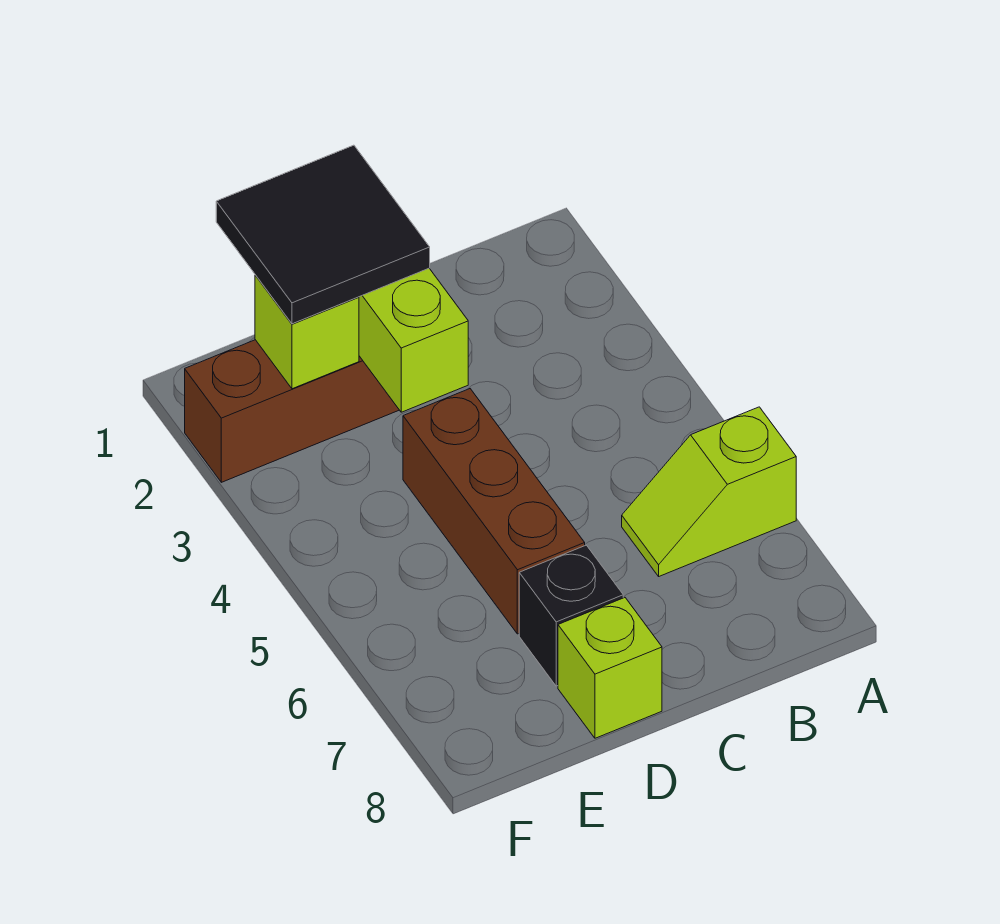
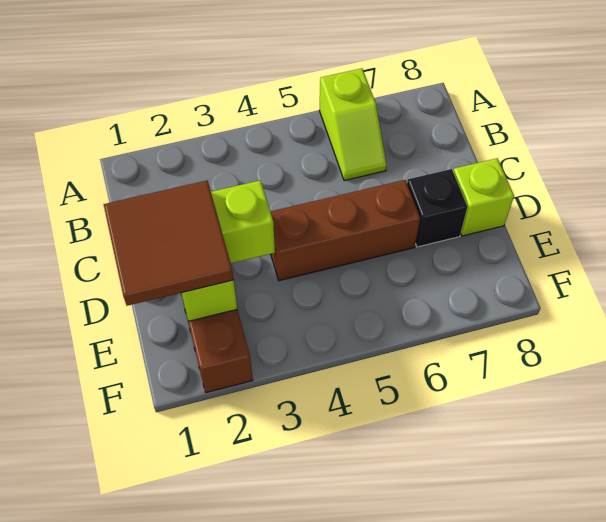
black tile D1:E2 level 3 -> brown tile D1:E2 level 3

